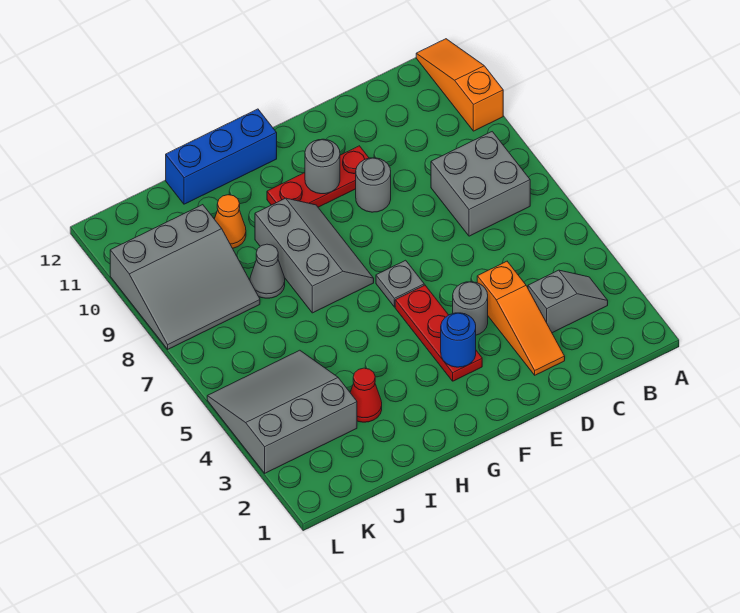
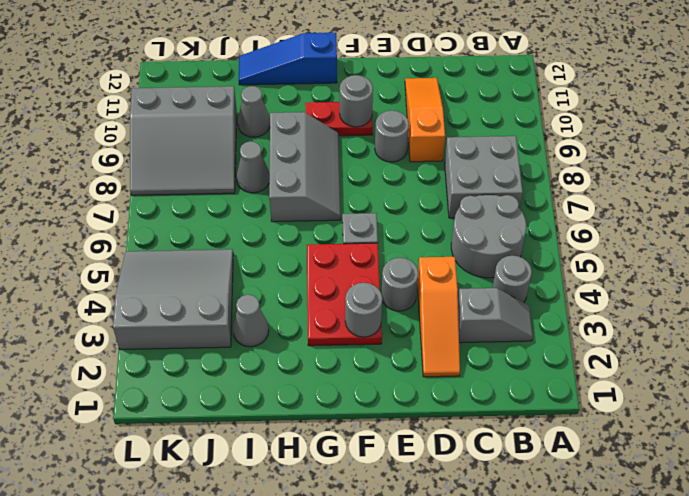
orange slope A10:A12 level 1 top 10 -> orange slope D9:D11 level 1 top 9
none -> grey round brick B4 level 1
none -> grey round brick B5:C6 level 1
red plate E10:G10 level 1 -> red plate F10:G10 level 1
red plate F3:F5 level 1 -> red plate F3:G5 level 1
blue round brick F3 level 2 -> grey round brick F3 level 2
blue brick G12:I12 level 1 -> blue slope G12:I12 level 1 top G
red cone I3 level 1 -> grey cone I3 level 1
orange cone I10 level 1 -> grey cone I10 level 1

